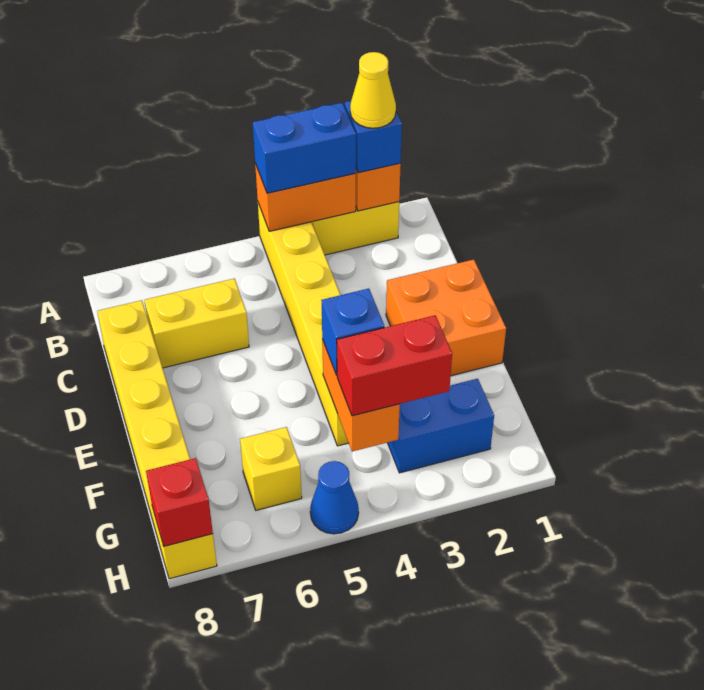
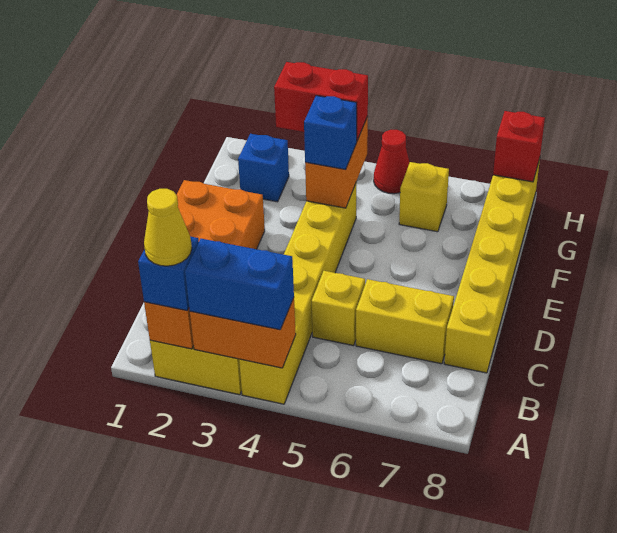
none -> yellow brick C5 level 1
blue brick G2:G3 level 1 -> blue brick G2 level 1
blue cone H5 level 1 -> red cone H5 level 1

